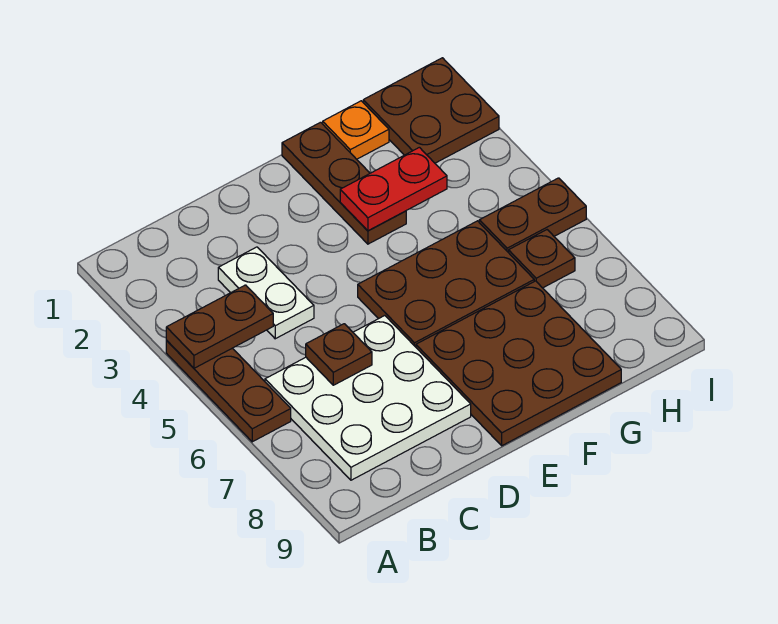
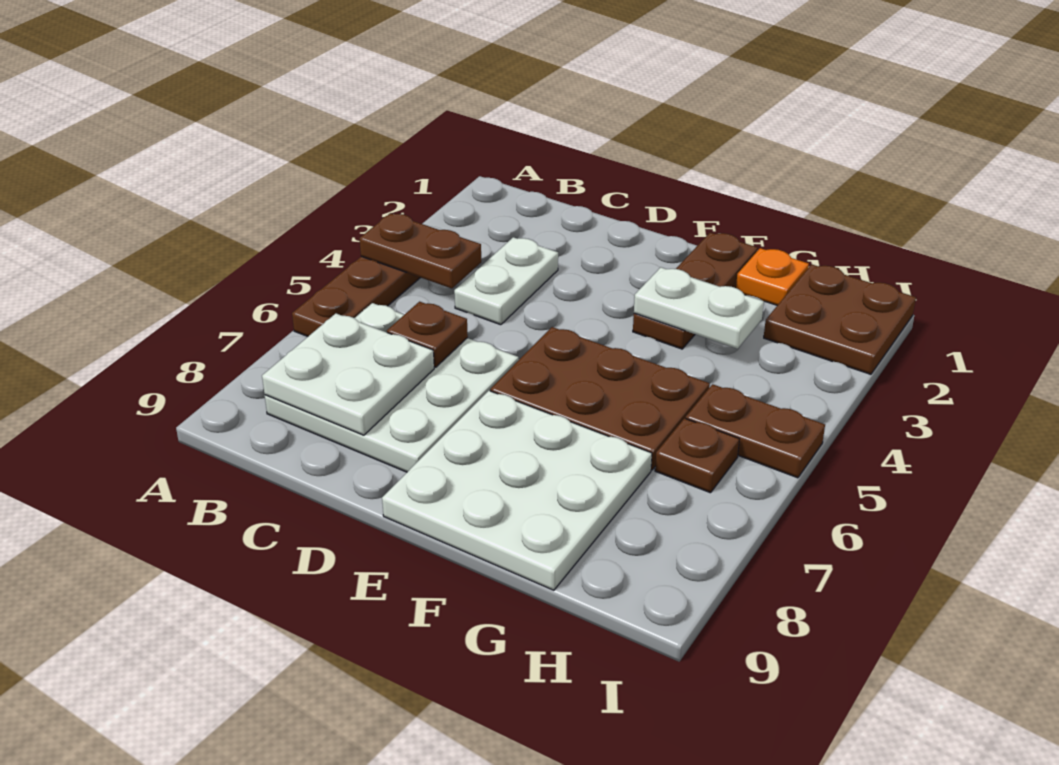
none -> white plate B7:C8 level 2
brown plate E7:G9 level 1 -> white plate E7:G9 level 1
red plate F3:G3 level 2 -> white plate F3:G3 level 2

